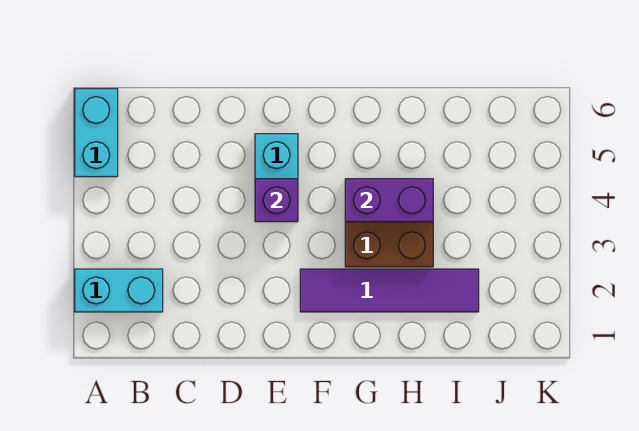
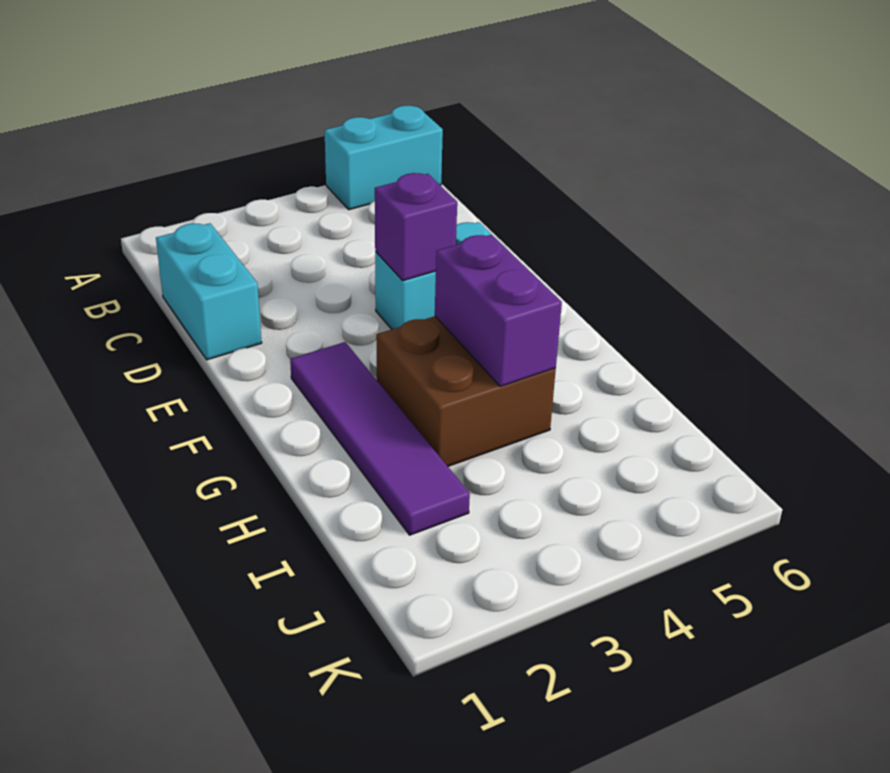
cyan brick A2:B2 level 1 -> cyan brick C1:D1 level 1

